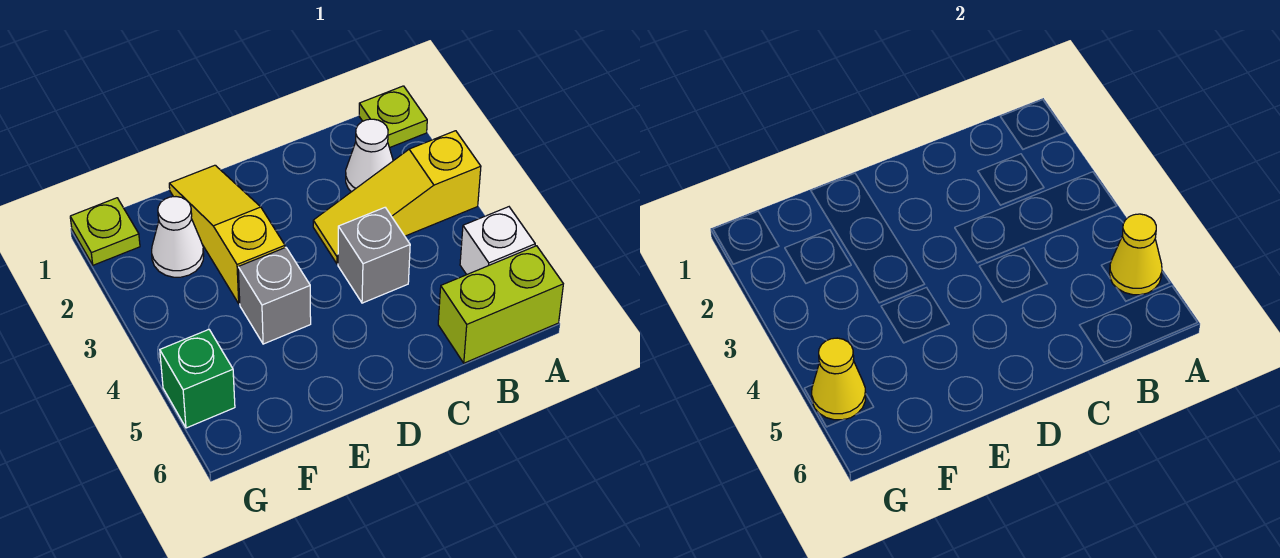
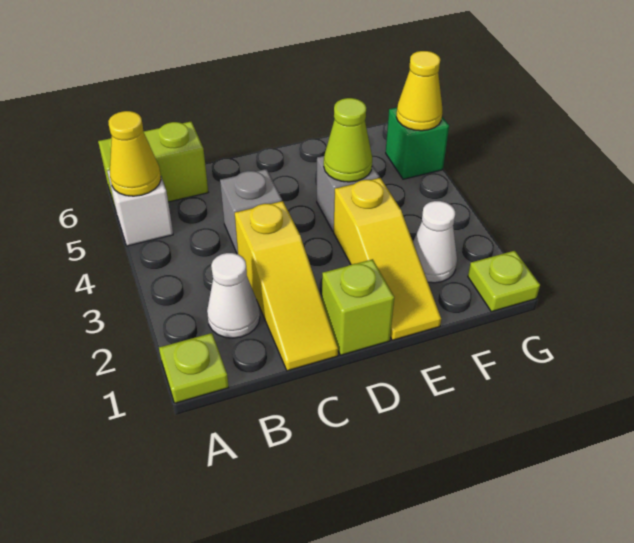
yellow slope A3:C3 level 1 top A -> yellow slope C1:C3 level 1 top 3
none -> lime brick D1 level 1
none -> lime cone E4 level 2

